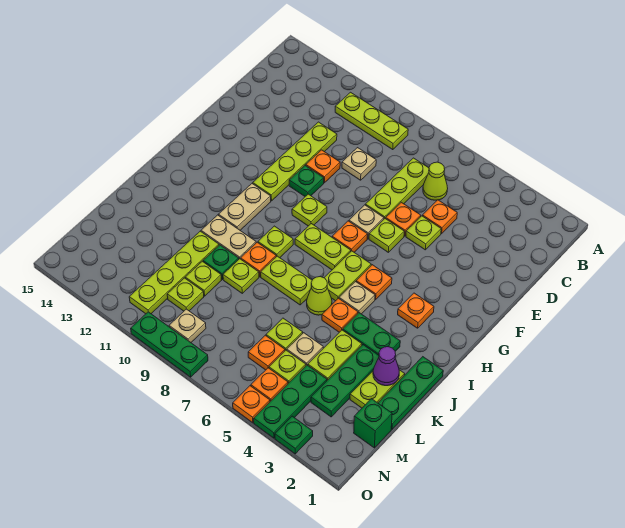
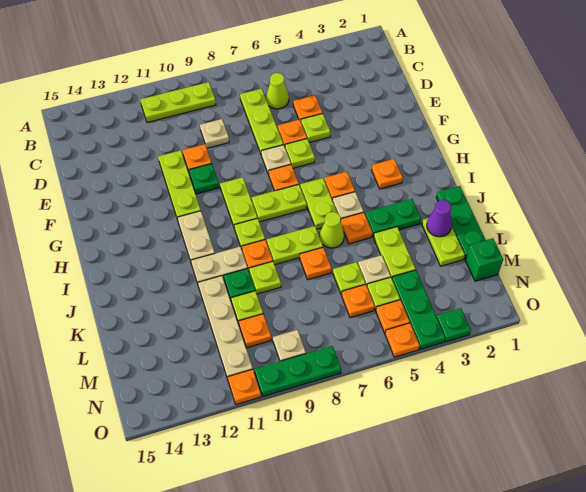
lime plate D11:G11 level 1 -> lime plate E11:G11 level 1
lime plate G9 level 1 -> lime plate G9:H9 level 1
green plate K3:M3 level 1 -> none
none -> orange plate K7 level 1
lime plate K11:N11 level 1 -> tan plate K11:N11 level 1
lime plate M10 level 1 -> orange plate M10 level 1
none -> orange plate O11 level 1

